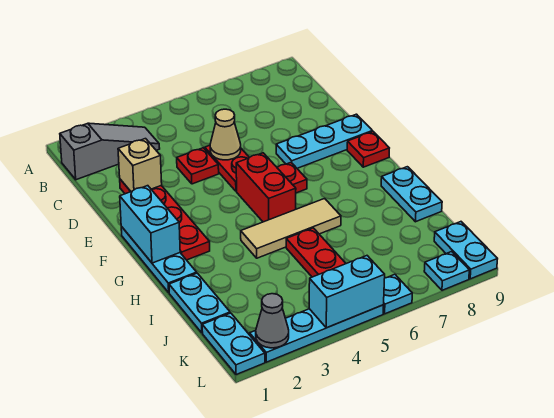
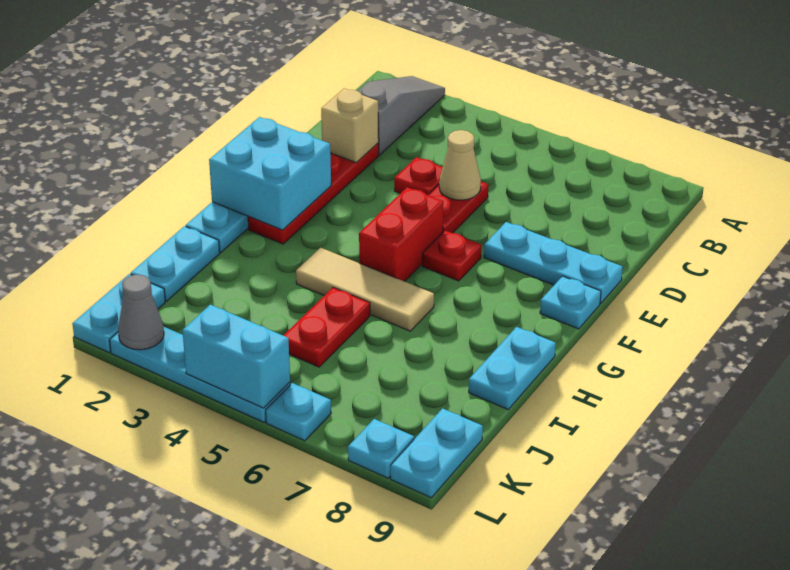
grey slope B1:B3 level 1 top 1 -> grey slope A2:C2 level 1 top C
cyan brick F1:G1 level 2 -> cyan brick F1:G2 level 2
red plate F9 level 1 -> cyan plate F9 level 1

